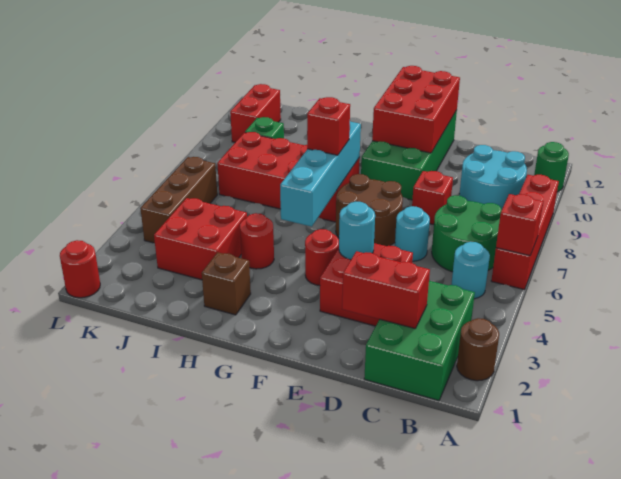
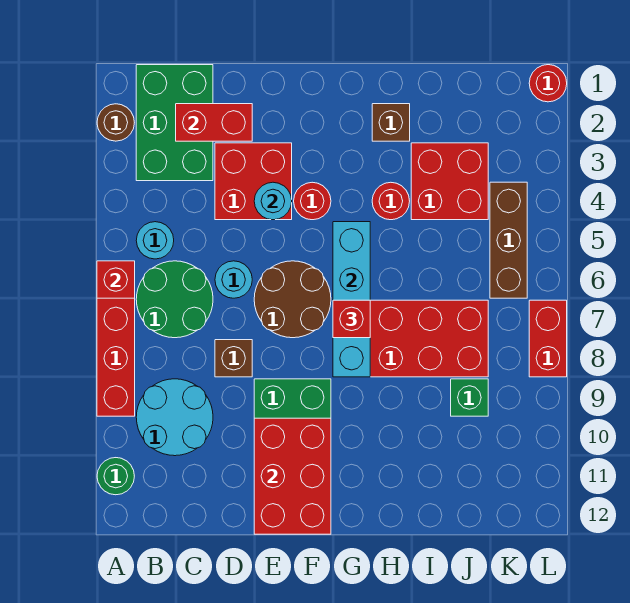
red brick D8 level 1 -> brown brick D8 level 1
red brick K10:K11 level 1 -> red brick L7:L8 level 1

